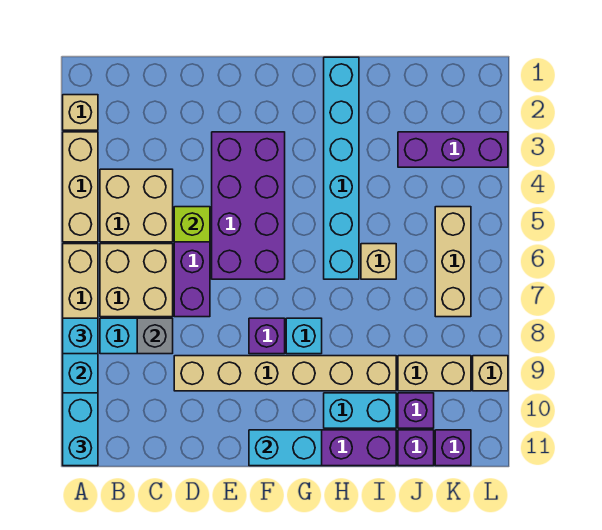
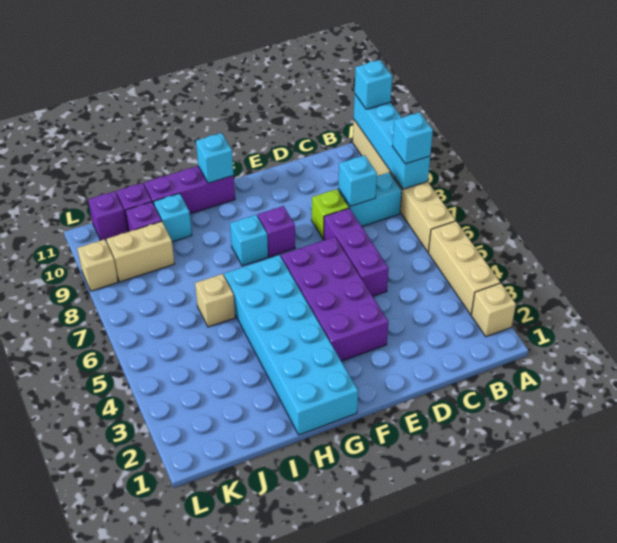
cyan brick A10:A11 level 3 -> cyan brick A11 level 3
tan brick B4:C5 level 1 -> none
tan brick B6:C7 level 1 -> none
grey brick C8 level 2 -> cyan brick C8 level 2
lime brick D5 level 2 -> lime brick D8 level 1
tan brick D9:I9 level 1 -> none
cyan brick F11:G11 level 2 -> cyan brick G11 level 2
cyan brick H1:H6 level 1 -> cyan brick G1:H6 level 1
cyan brick H10:I10 level 1 -> cyan brick I10 level 1
purple brick J3:L3 level 1 -> none
tan brick K5:K7 level 1 -> none

